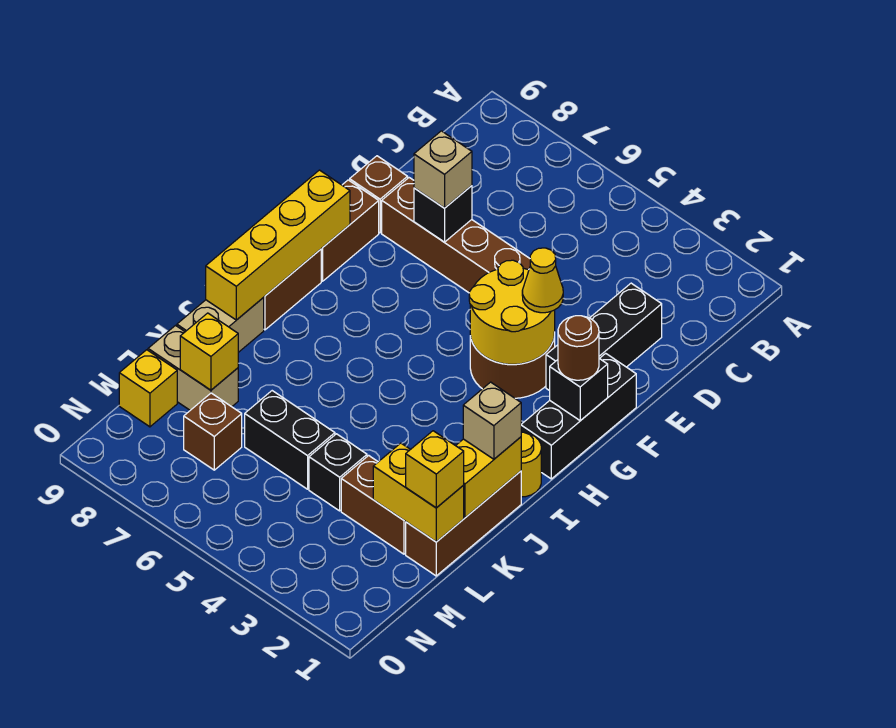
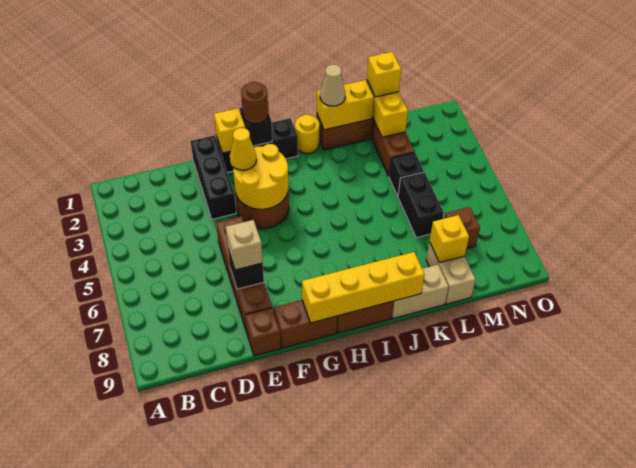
black brick D2:F2 level 1 -> black brick E1:E3 level 1
tan brick J1 level 3 -> tan cone J1 level 3
yellow brick M9 level 1 -> yellow brick F1 level 2

